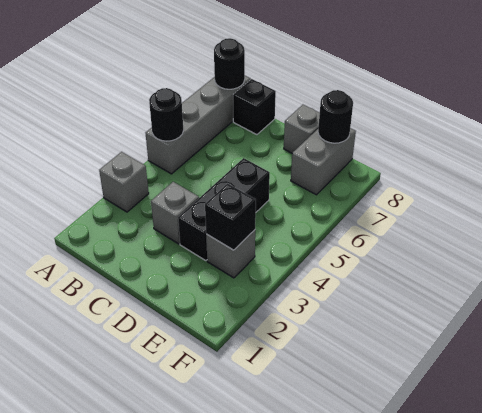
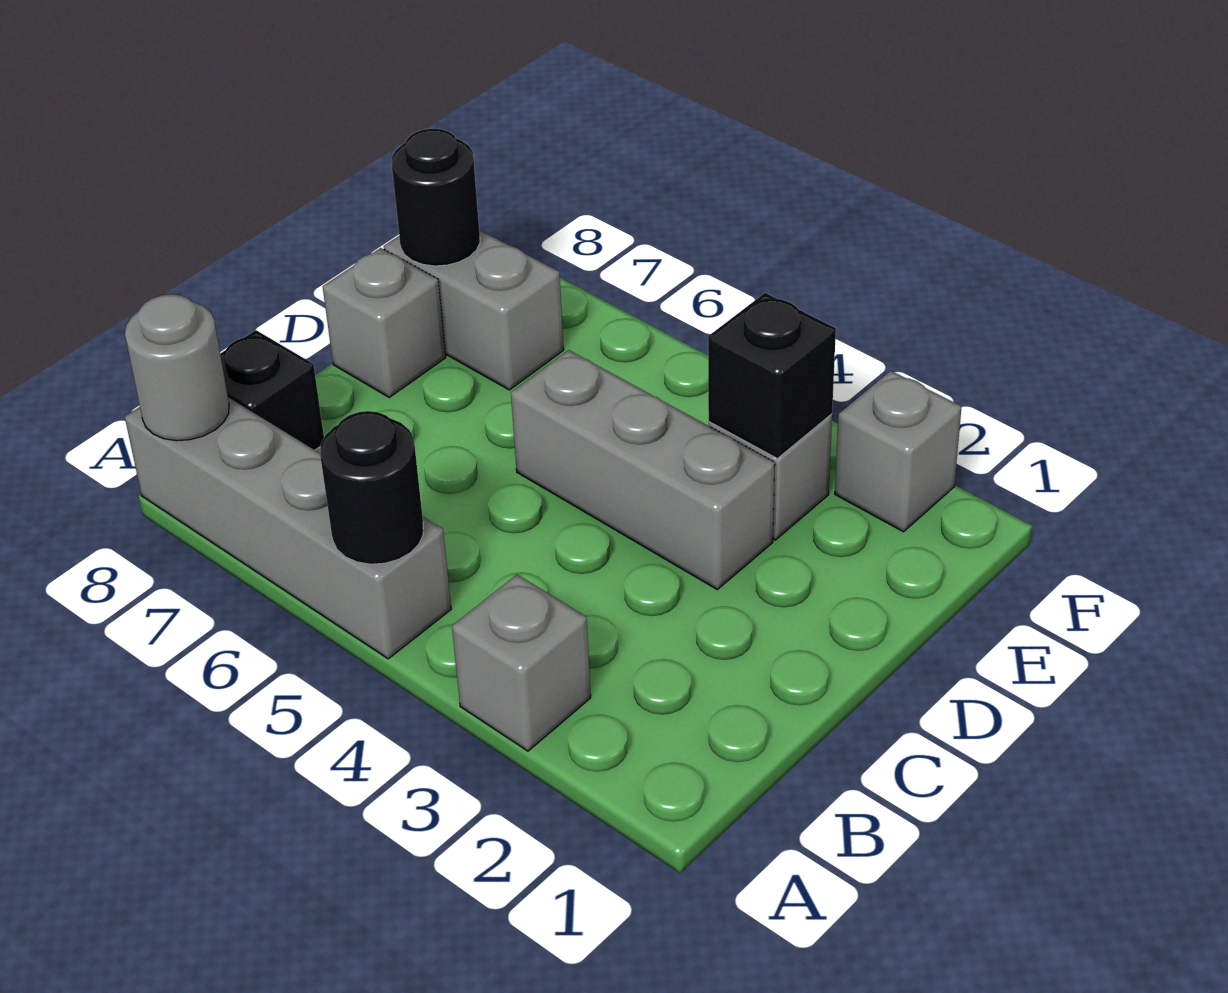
black round brick A8 level 2 -> grey round brick A8 level 2
grey brick C3 level 1 -> grey brick F2 level 1
black brick D3:D5 level 1 -> grey brick D3:D5 level 1

